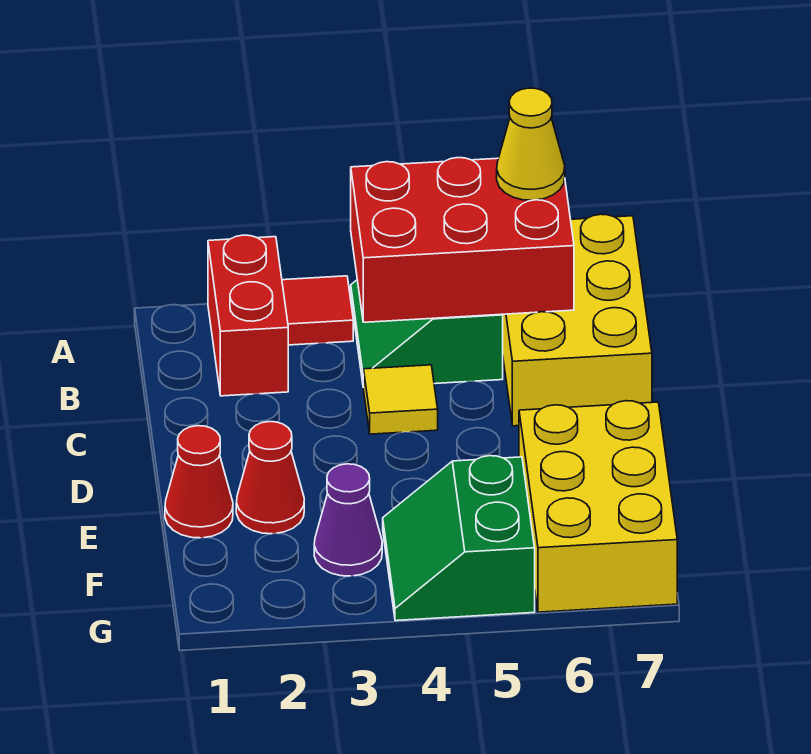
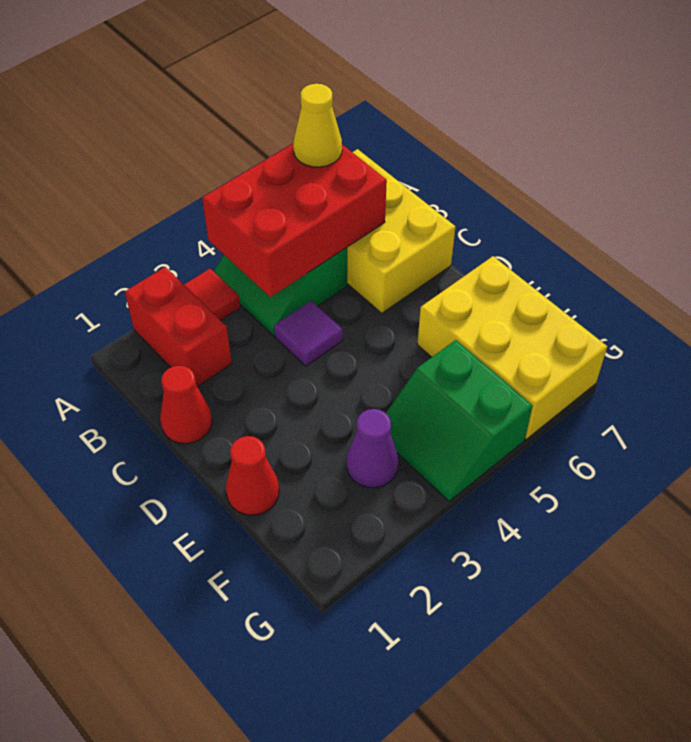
yellow tile C4 level 1 -> purple tile C4 level 1
red cone E2 level 1 -> red cone C1 level 1

